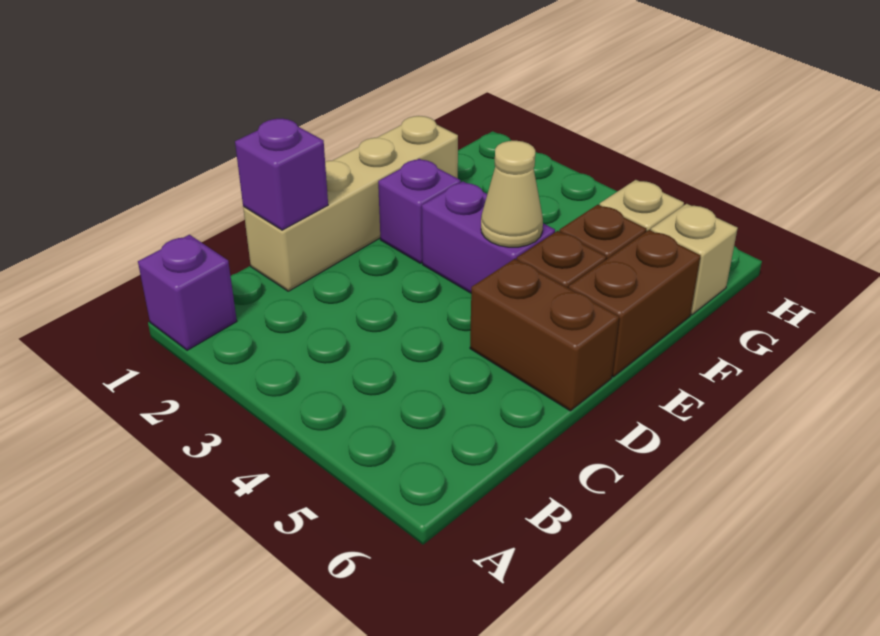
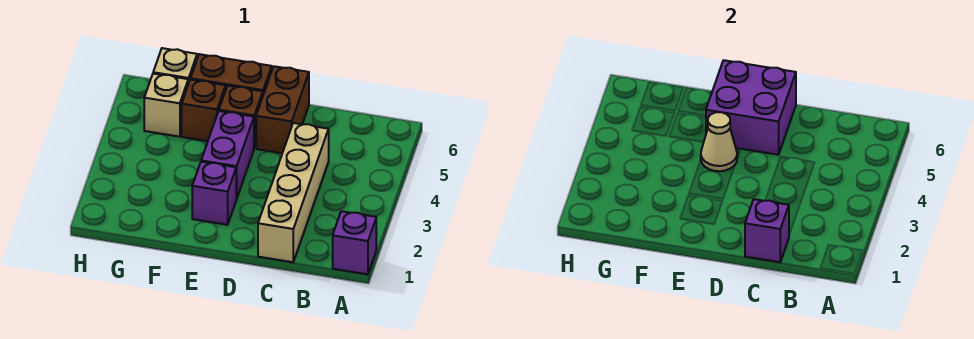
tan brick C1:F1 level 1 -> tan brick C1:C4 level 1
none -> purple brick D5:E6 level 2

